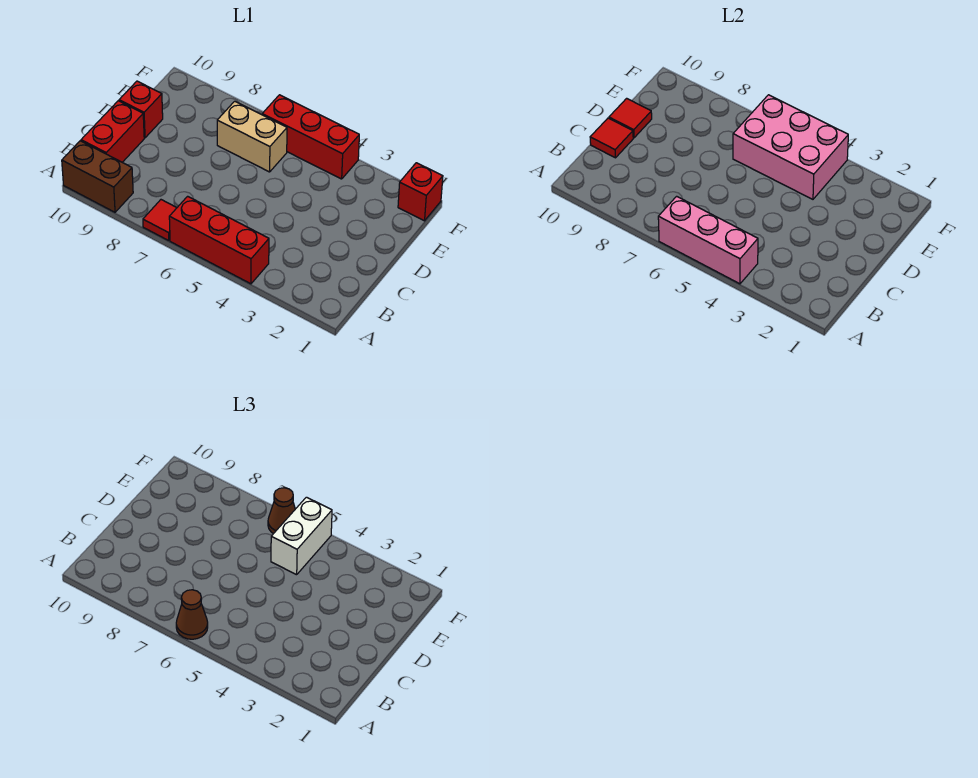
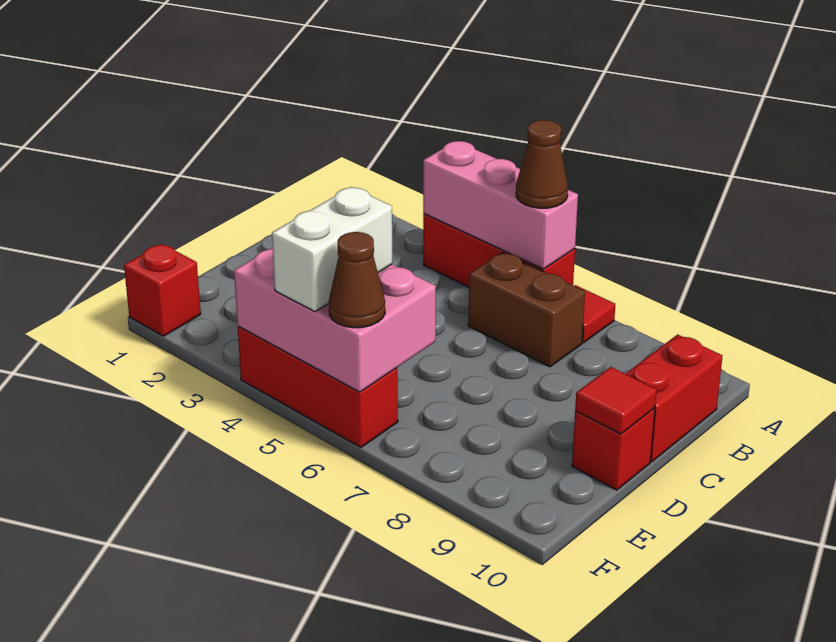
brown brick A9:A10 level 1 -> brown brick B6:B7 level 1
red tile C10 level 2 -> none
tan brick E6:E7 level 1 -> none

